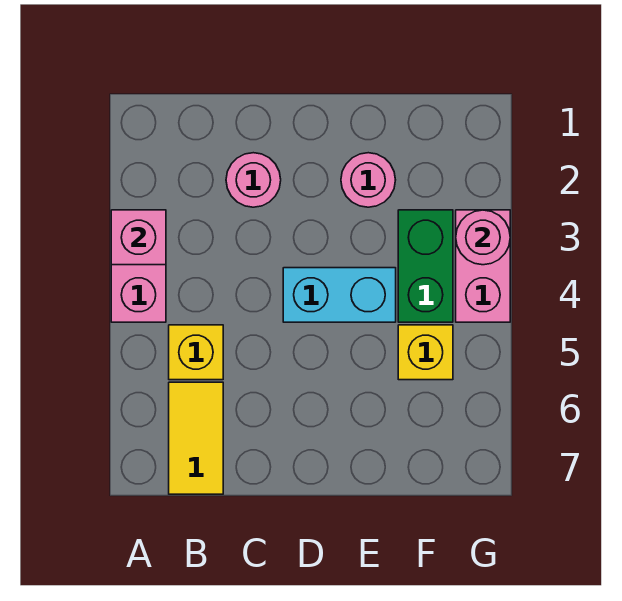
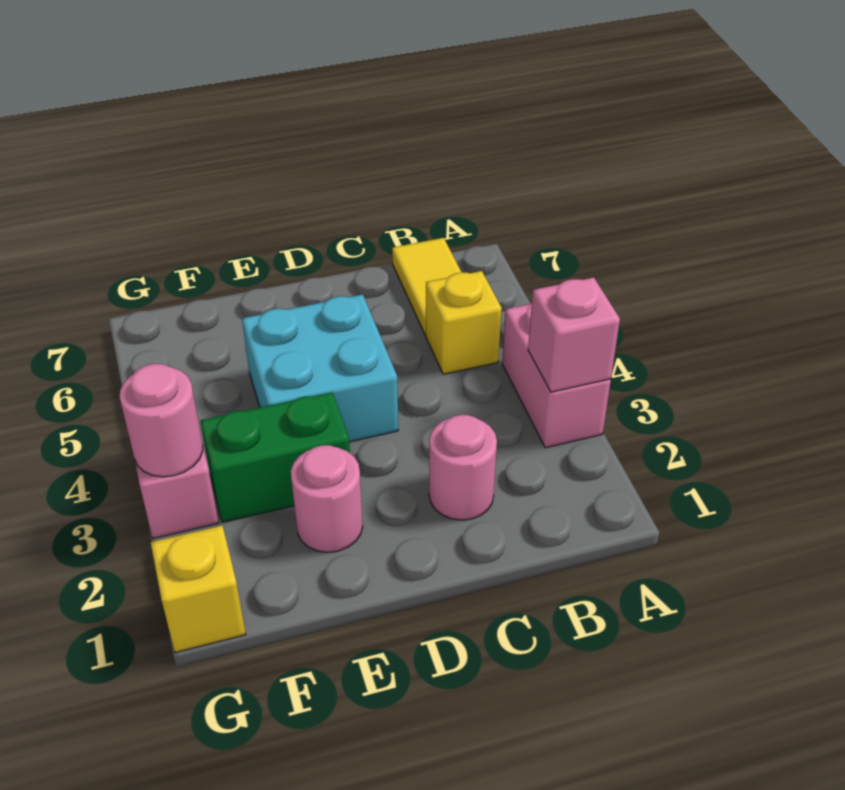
cyan brick D4:E4 level 1 -> cyan brick D4:E5 level 1
green brick F3:F4 level 1 -> green brick E3:F3 level 1
yellow brick F5 level 1 -> yellow brick G1 level 1

